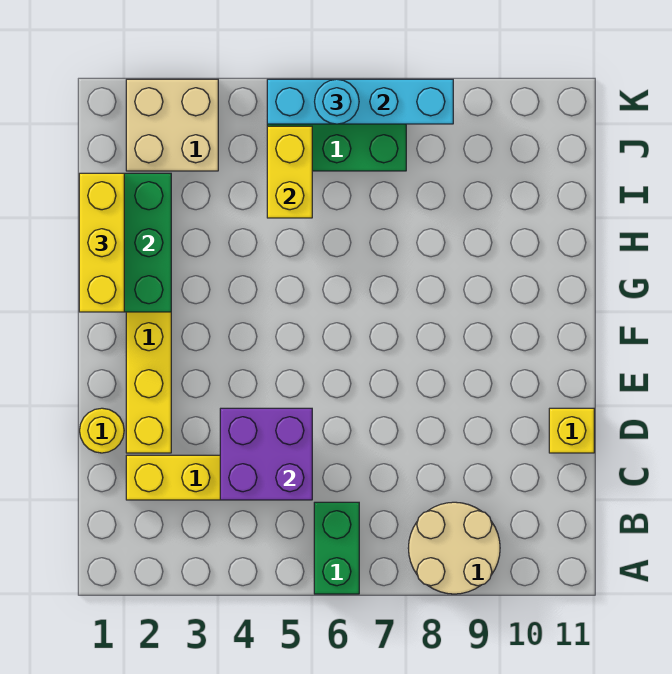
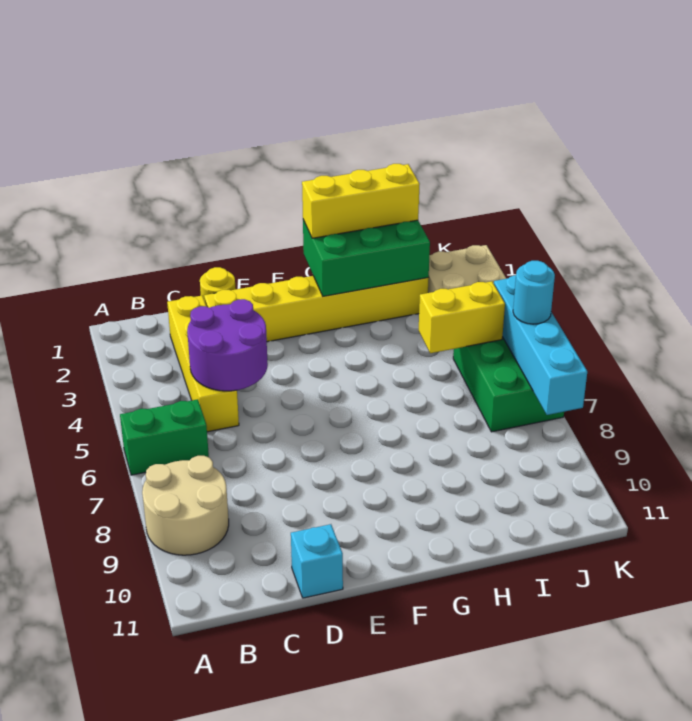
purple brick C4:D5 level 2 -> purple round brick C4:D5 level 2
yellow brick D11 level 1 -> cyan brick D11 level 1

